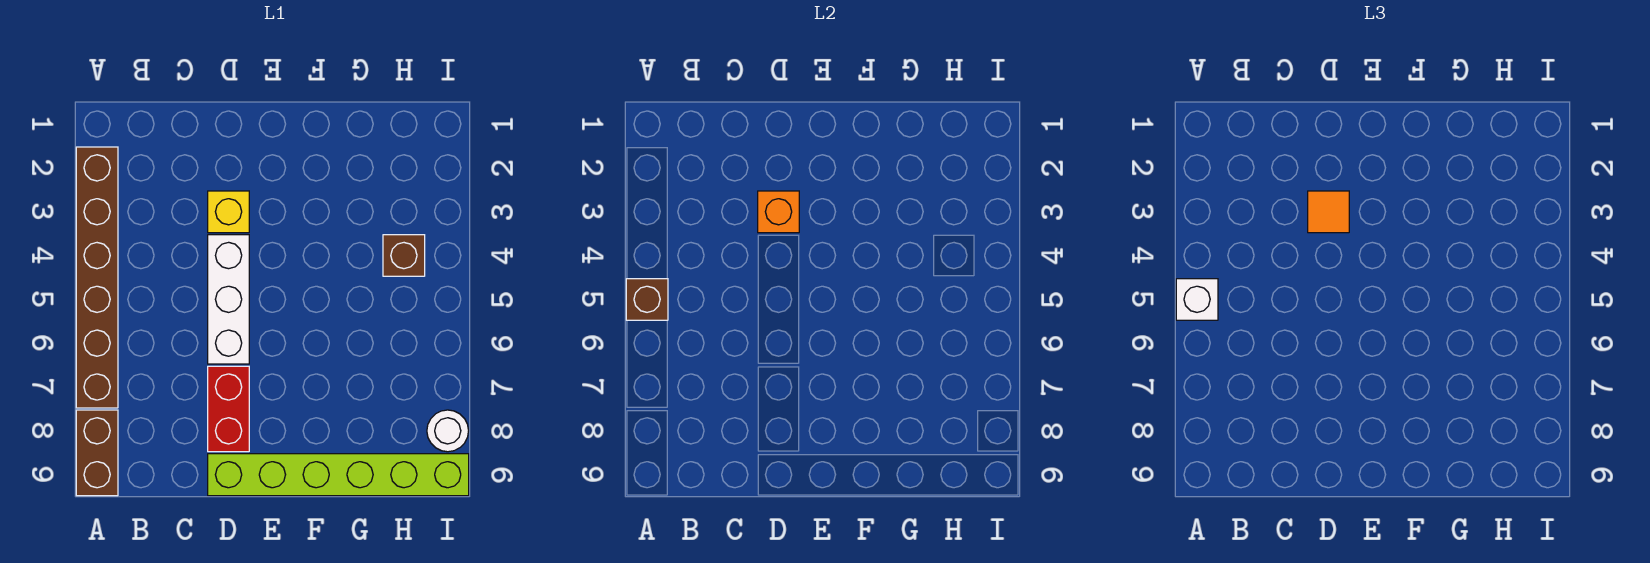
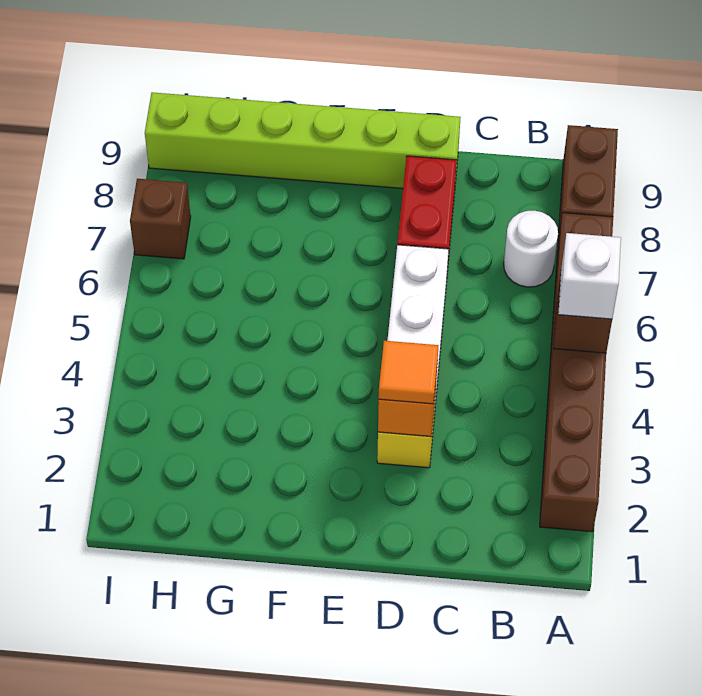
brown brick H4 level 1 -> brown brick I7 level 1
white round brick I8 level 1 -> white round brick B7 level 1

